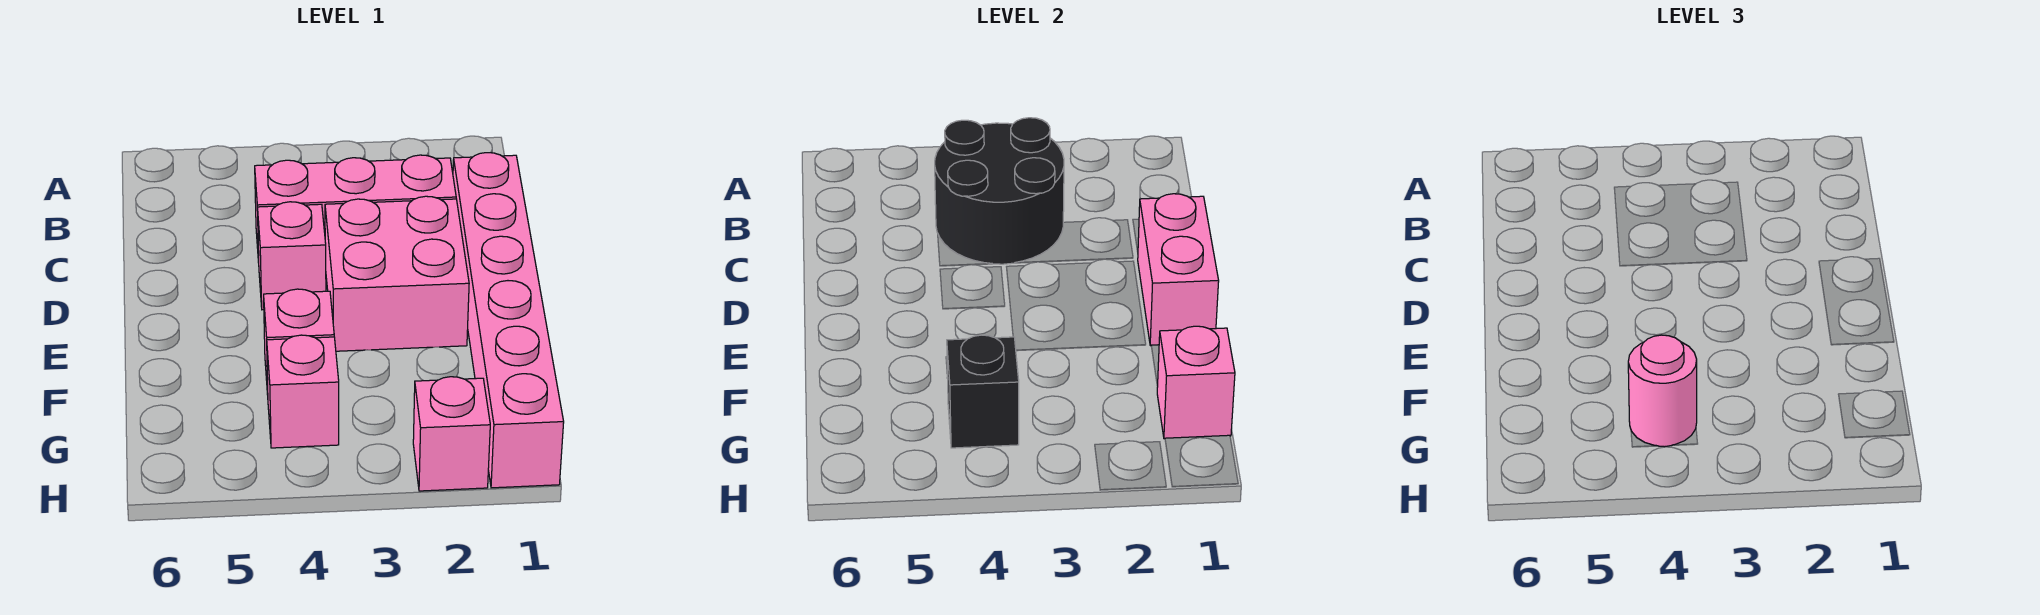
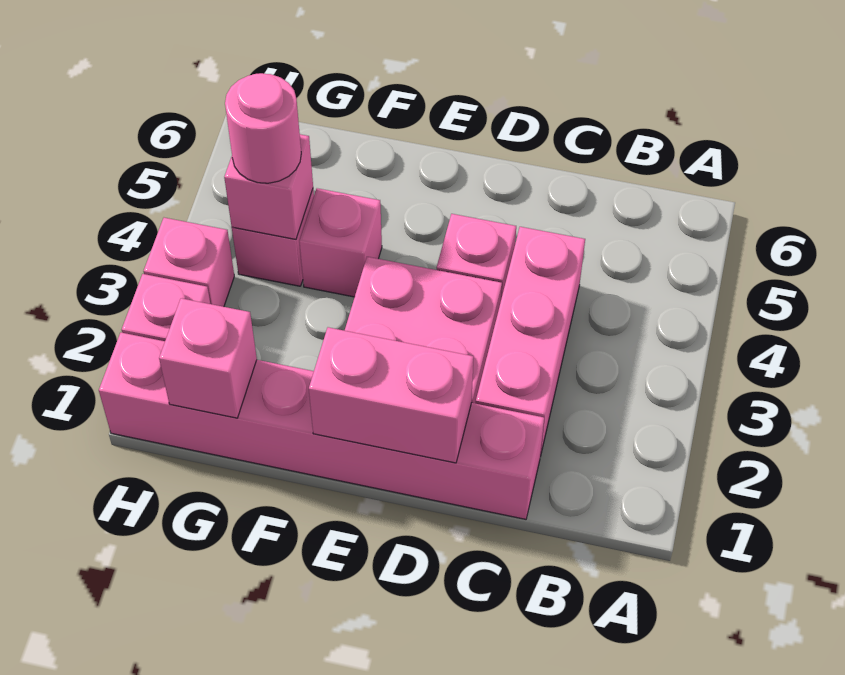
black round brick B3:C4 level 2 -> none
black brick G4 level 2 -> pink brick G4 level 2
none -> pink brick H3 level 1

